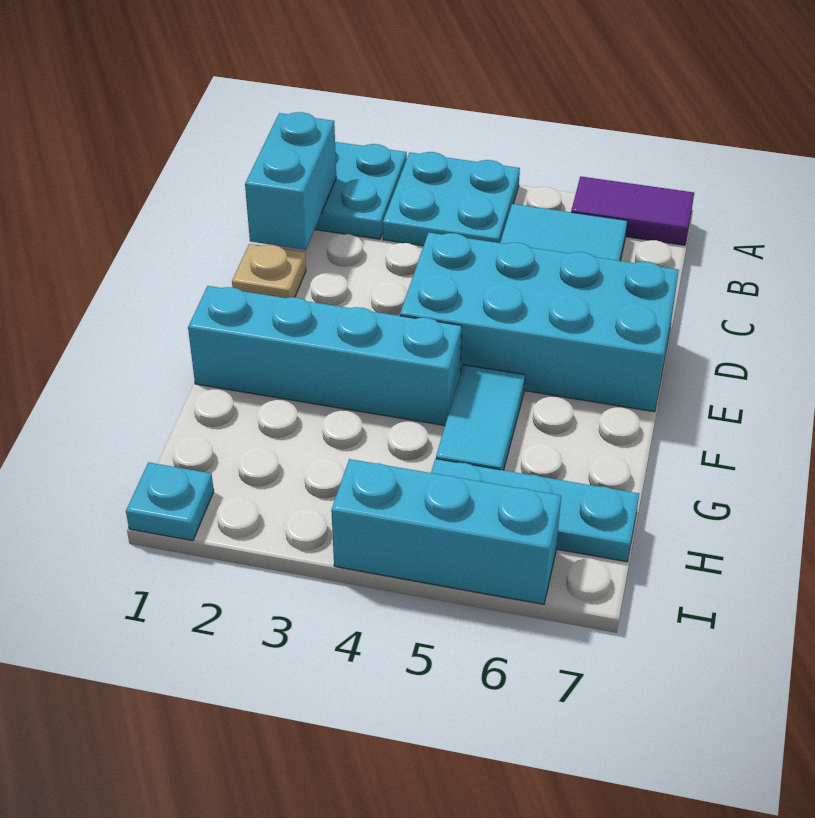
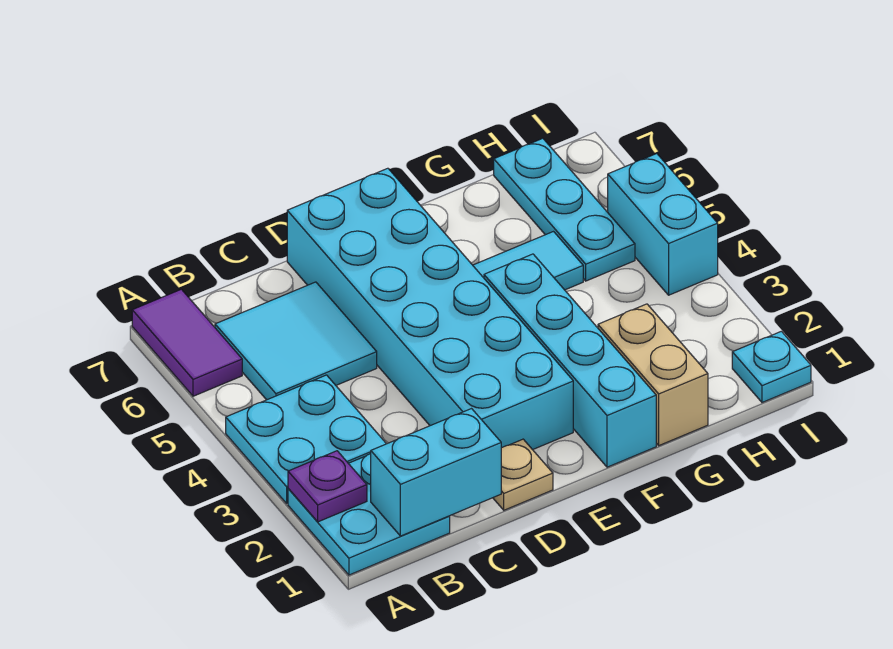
none -> purple plate A2 level 2
cyan brick D4:E7 level 1 -> cyan brick D2:E7 level 1
none -> tan brick G1:G2 level 1
cyan brick I4:I6 level 1 -> cyan brick I4:I5 level 1

